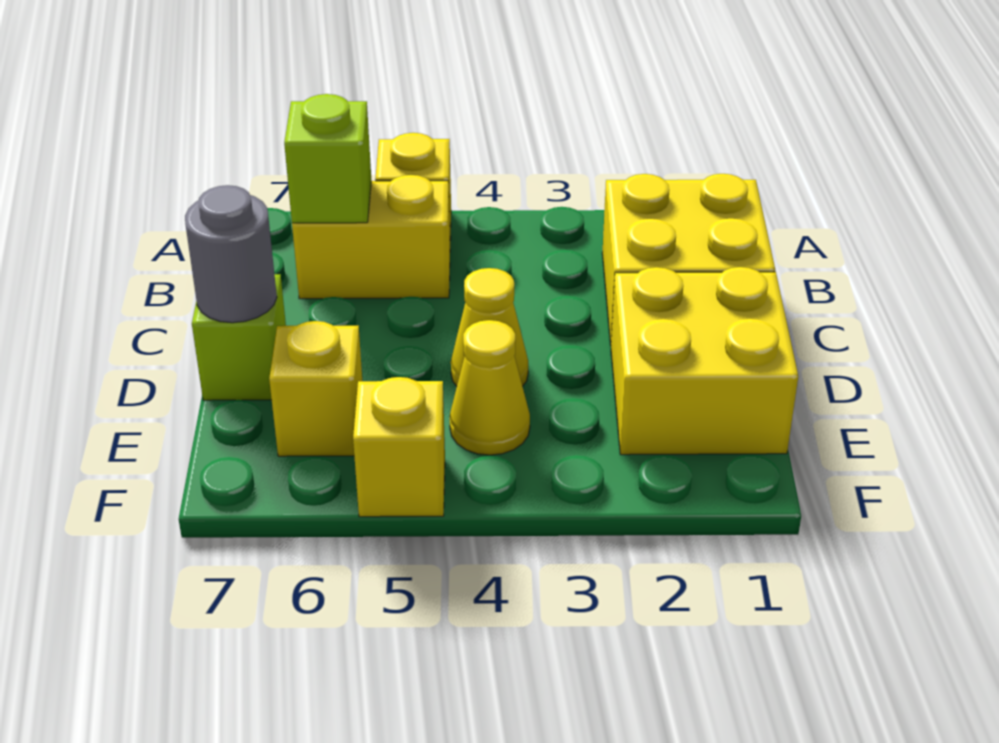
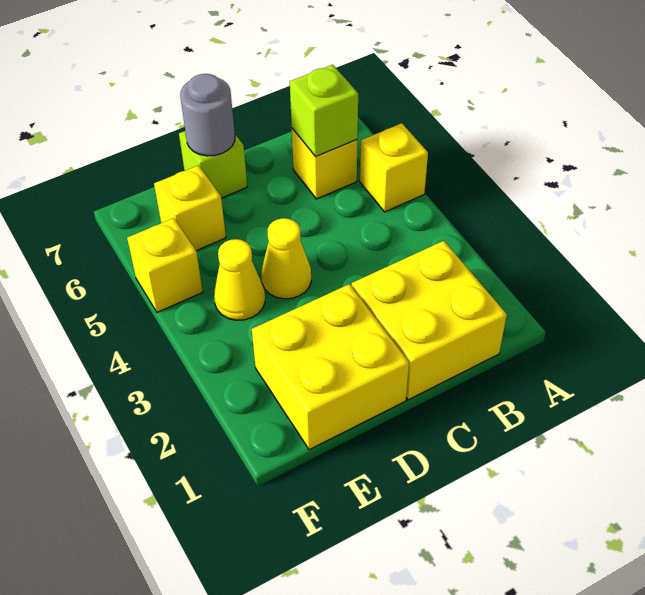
yellow brick B5:B6 level 1 -> yellow brick B6 level 1

